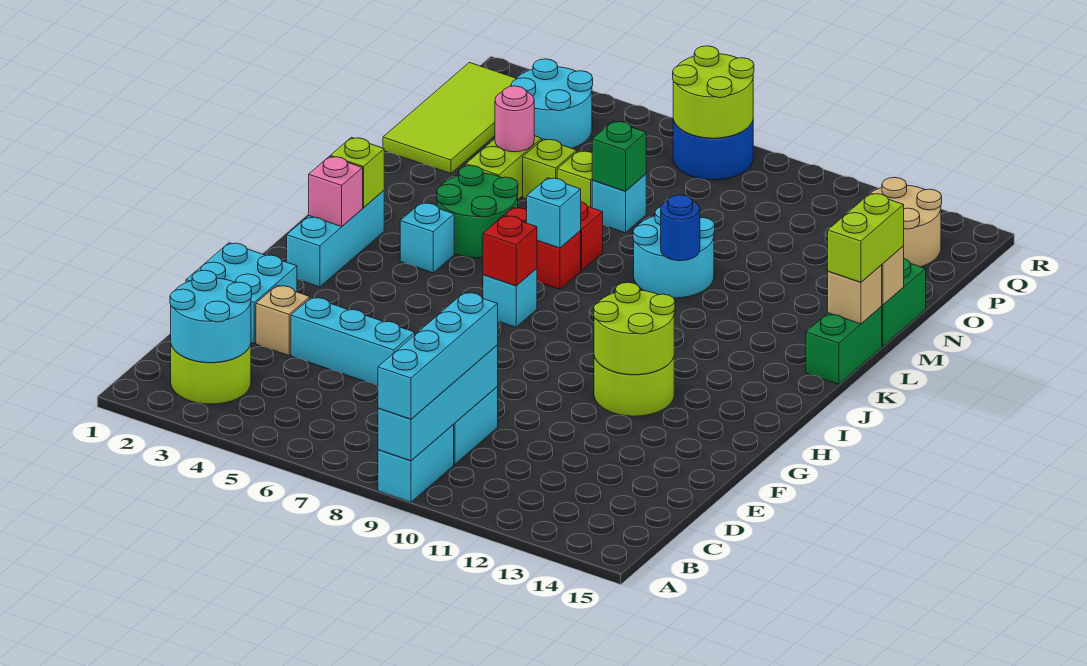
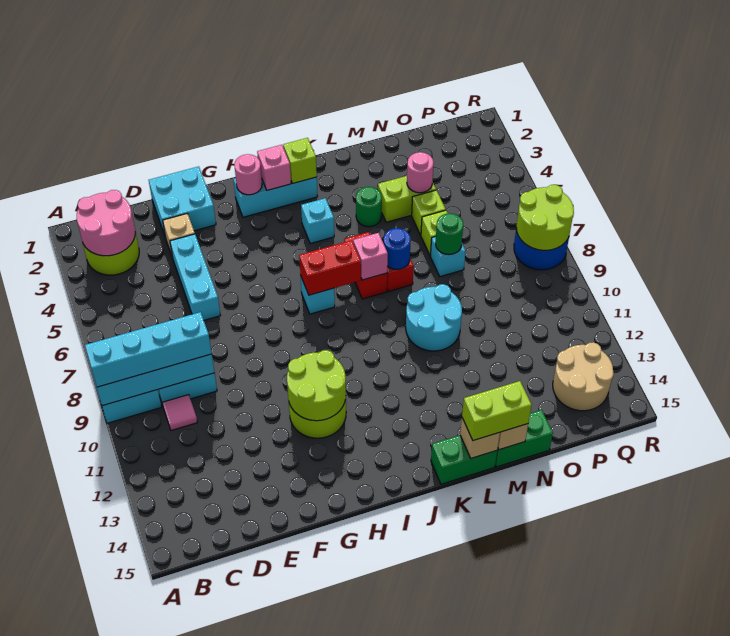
cyan round brick B2:C3 level 2 -> pink round brick B2:C3 level 2
none -> pink tile C10 level 1
none -> pink round brick H2 level 2
red brick I7 level 2 -> red brick I7:J7 level 2
green round brick K4:L5 level 1 -> green round brick L4 level 1
cyan brick K7 level 2 -> pink brick K7 level 2
blue round brick L10 level 2 -> blue round brick L7 level 2
lime tile N1:Q2 level 1 -> none
green brick N7 level 2 -> green round brick N7 level 2
cyan round brick P3:Q4 level 1 -> none

